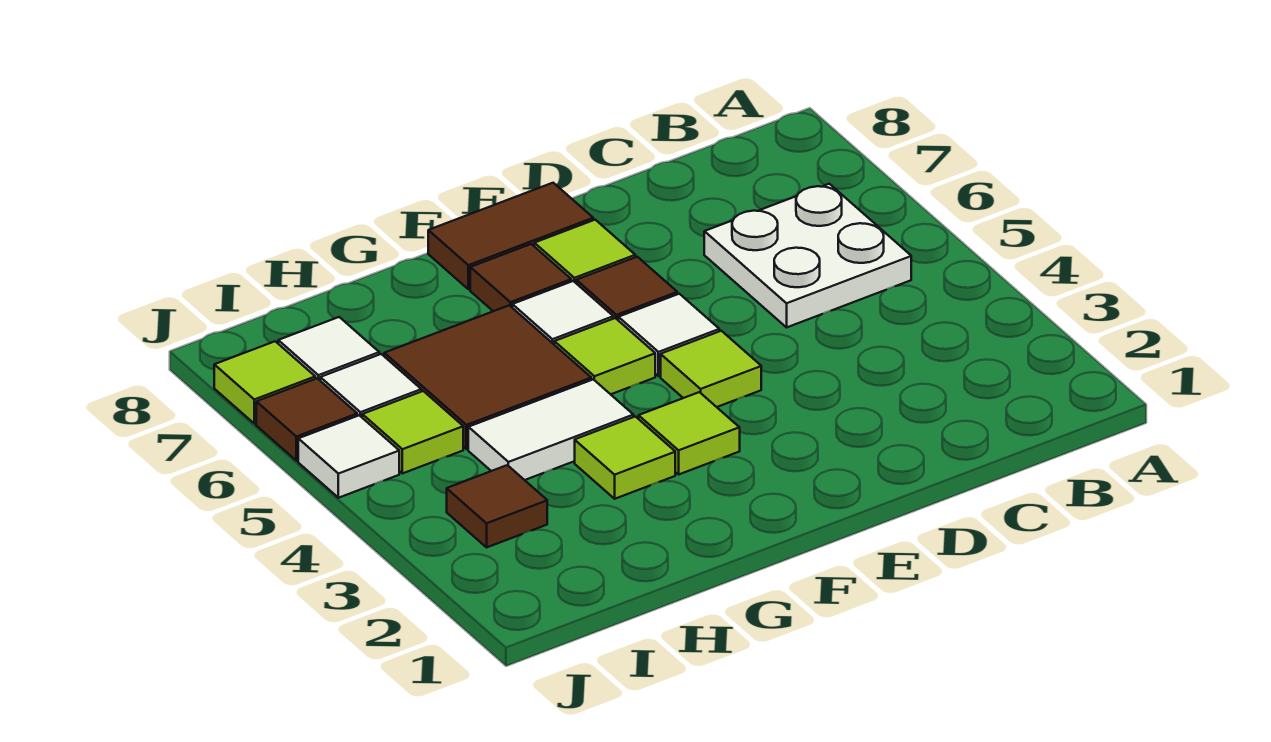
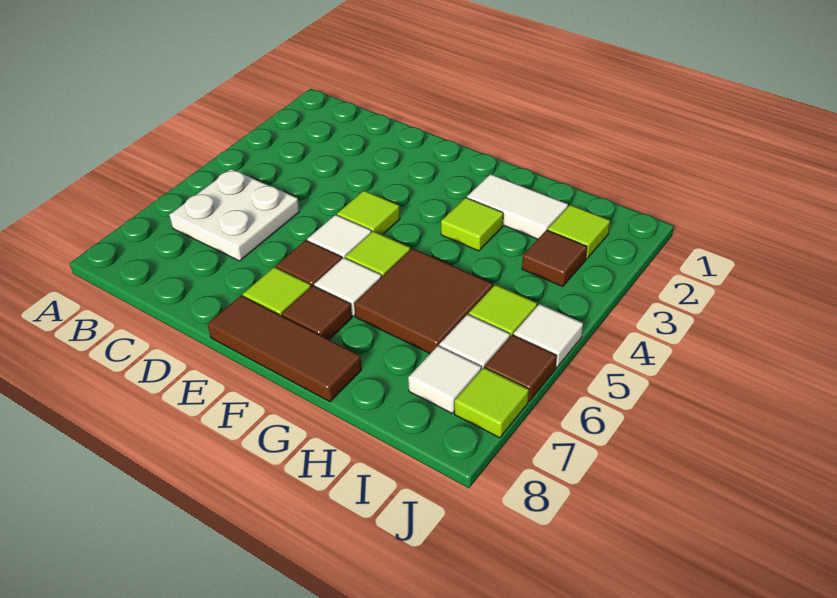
brown tile E8:F8 level 1 -> brown tile E8:G8 level 1
lime tile F3 level 1 -> lime tile I2 level 1
white tile G4:H4 level 1 -> white tile G2:H2 level 1

